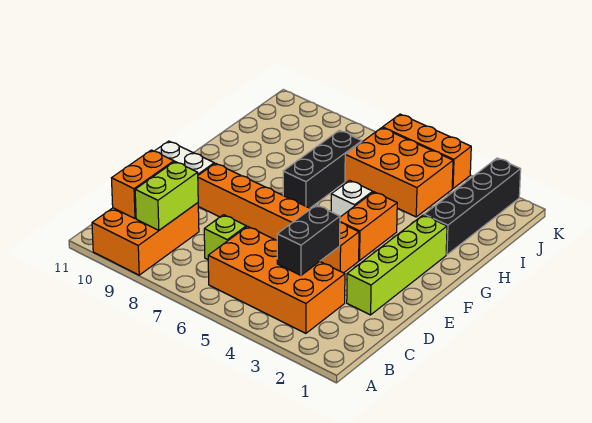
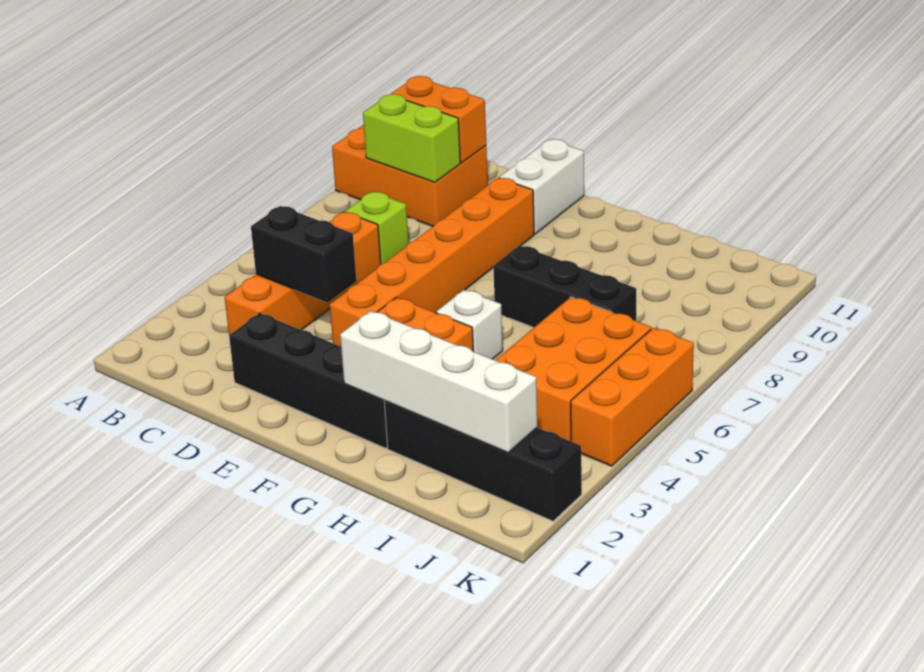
orange brick B3:C6 level 1 -> orange brick C3:C6 level 1
lime brick D2:G2 level 1 -> black brick D2:G2 level 1
none -> white brick G2:J2 level 2

